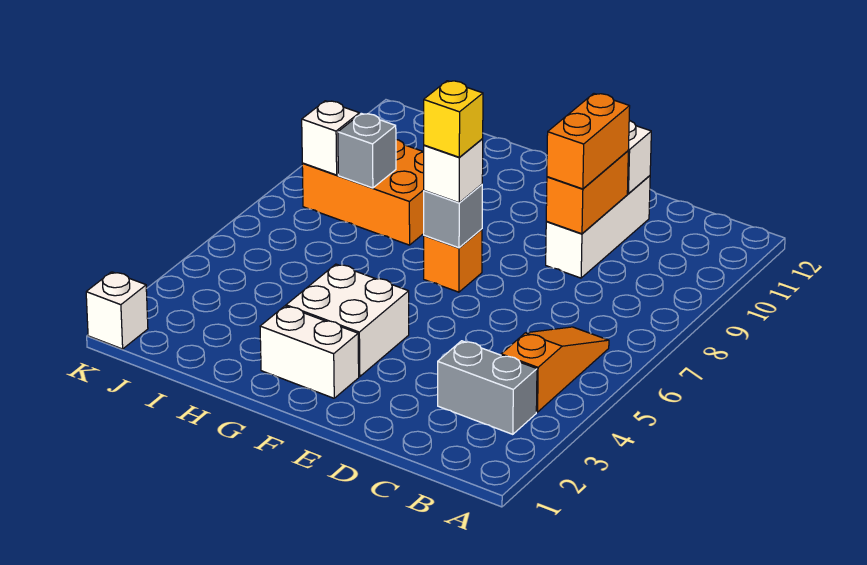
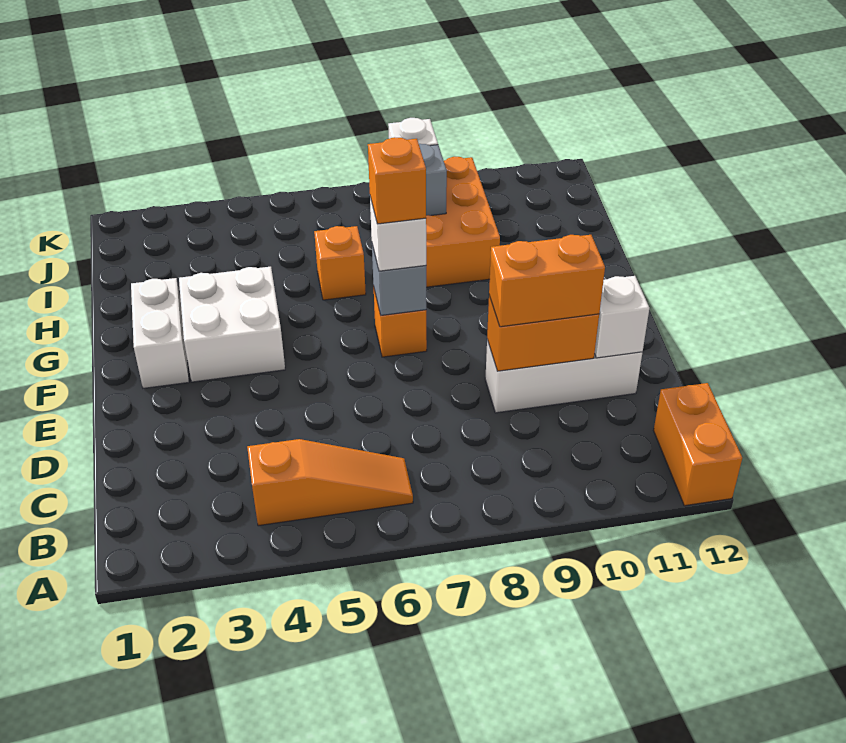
none -> orange brick A12:B12 level 1
grey brick B3:C3 level 1 -> none
yellow brick F7 level 4 -> orange brick F7 level 4
none -> orange brick H6 level 1
white brick K1 level 1 -> none

